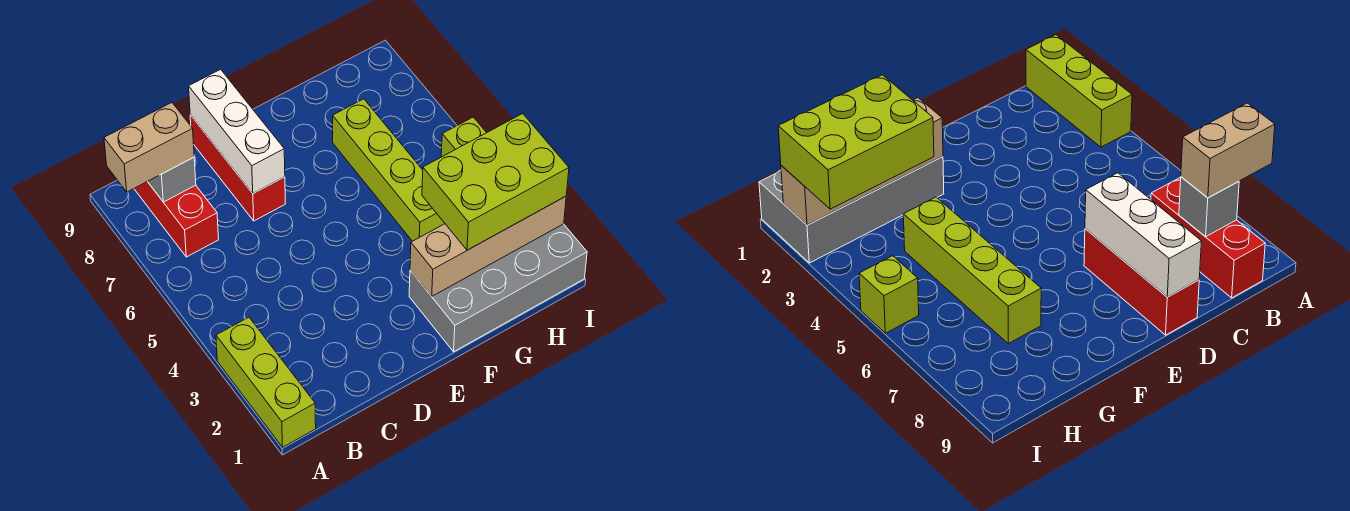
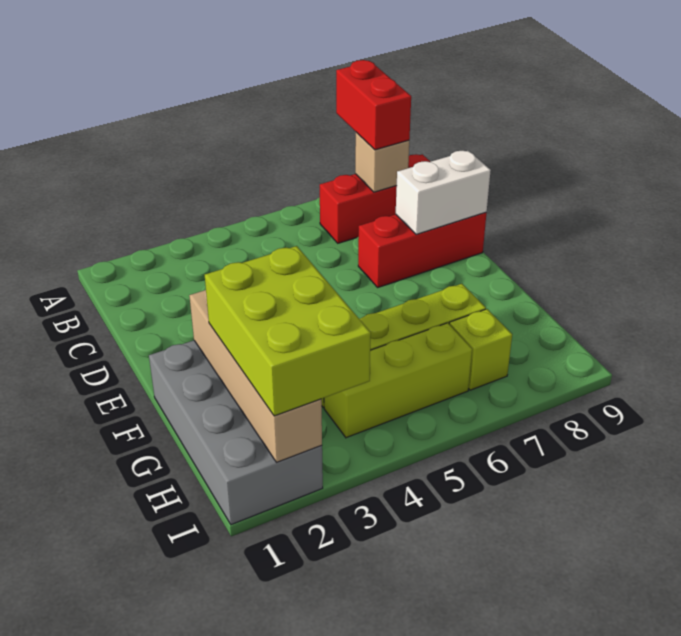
lime brick A1:A3 level 1 -> lime brick H4:H6 level 1
tan brick A8:B8 level 3 -> red brick A8:B8 level 3
grey brick B8 level 2 -> tan brick B8 level 2
white brick D7:D9 level 2 -> white brick D8:D9 level 2
lime brick I5 level 1 -> lime brick H7 level 1

